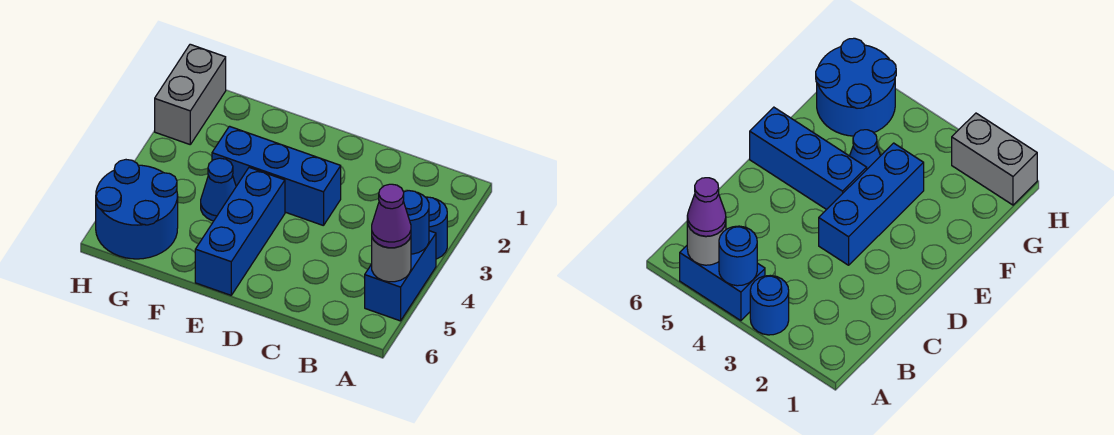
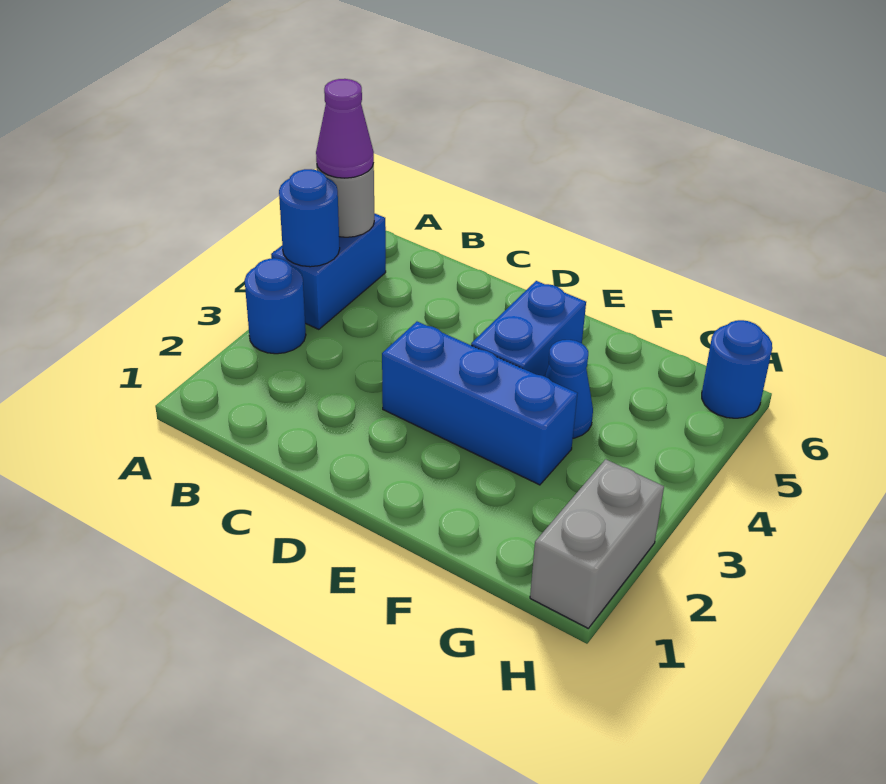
blue brick E4:E6 level 1 -> blue brick E4:E5 level 1
blue round brick G5:H6 level 1 -> blue round brick H6 level 1

